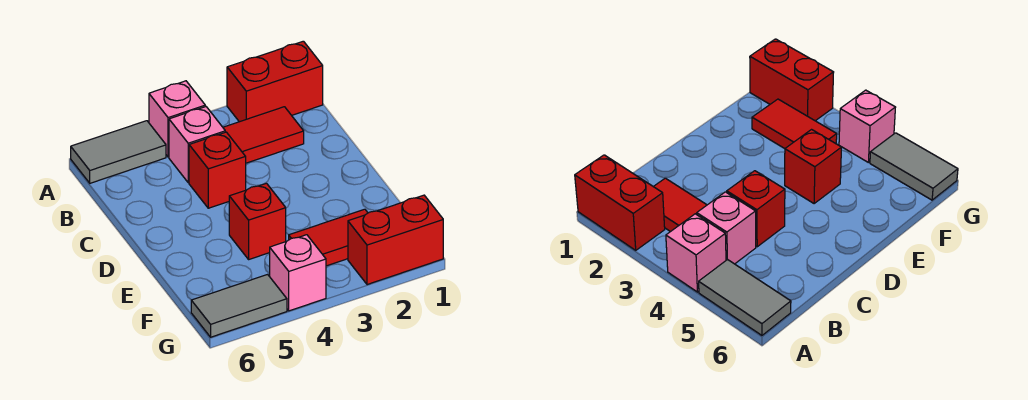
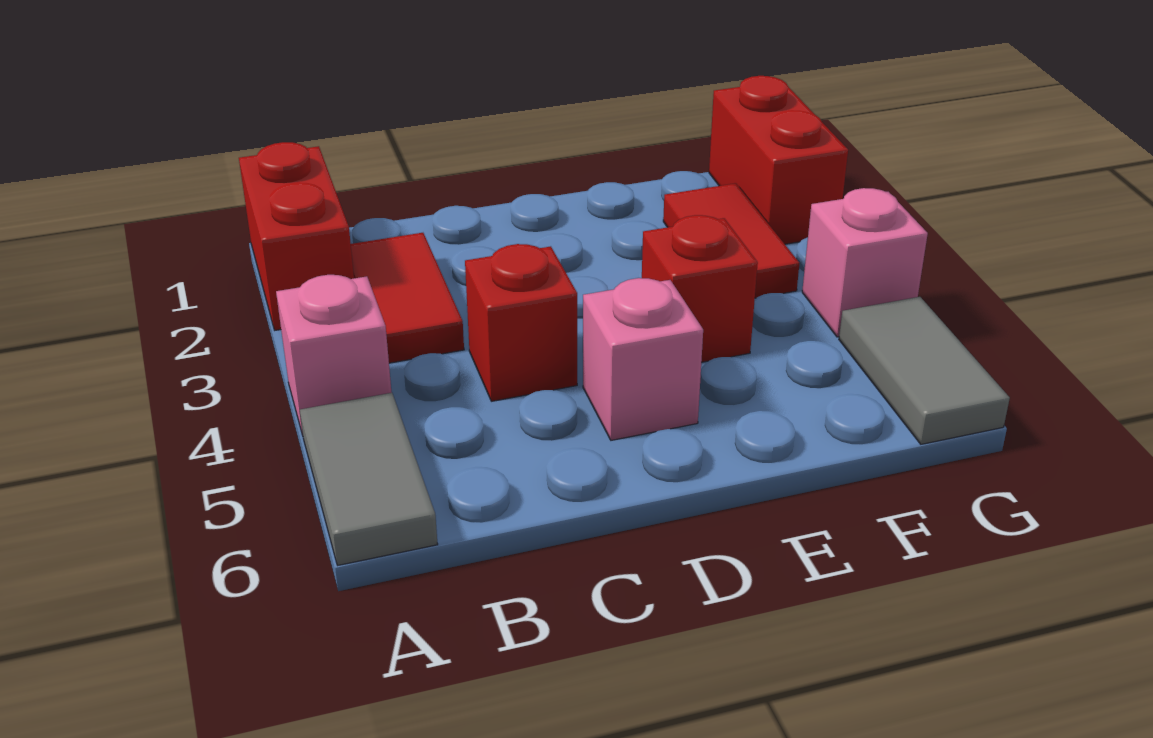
pink brick B4 level 1 -> pink brick D5 level 1

